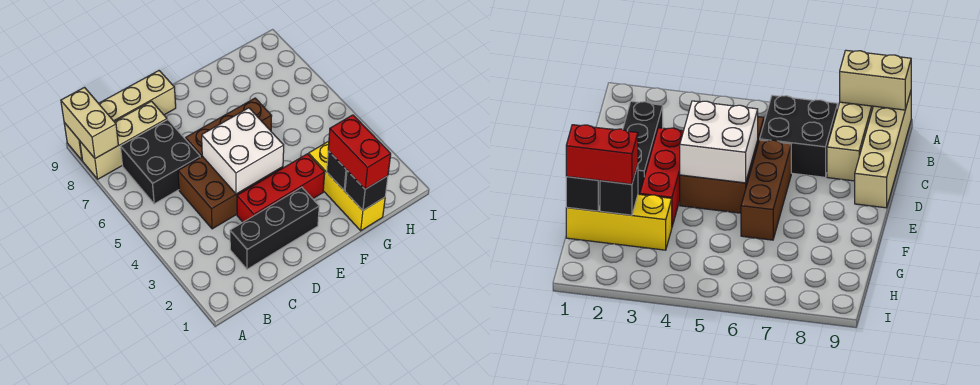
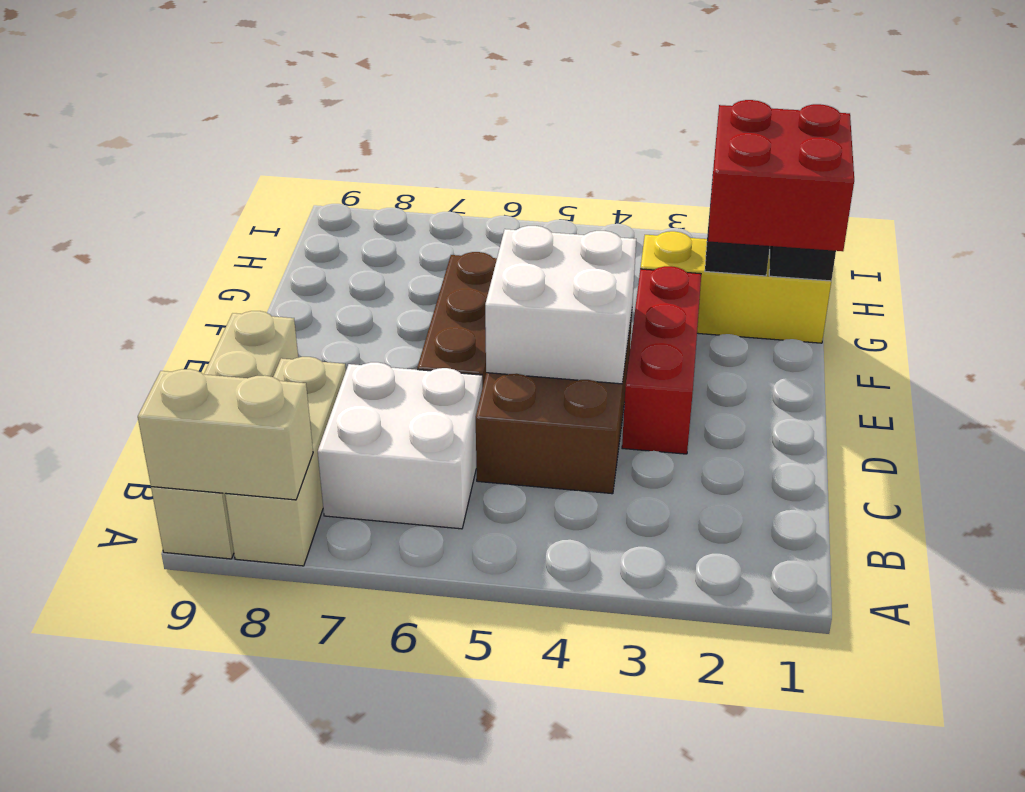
black brick B6:C7 level 1 -> white brick B6:C7 level 1
black brick C2:E2 level 1 -> none
red brick G1:G2 level 3 -> red brick F1:G2 level 3

